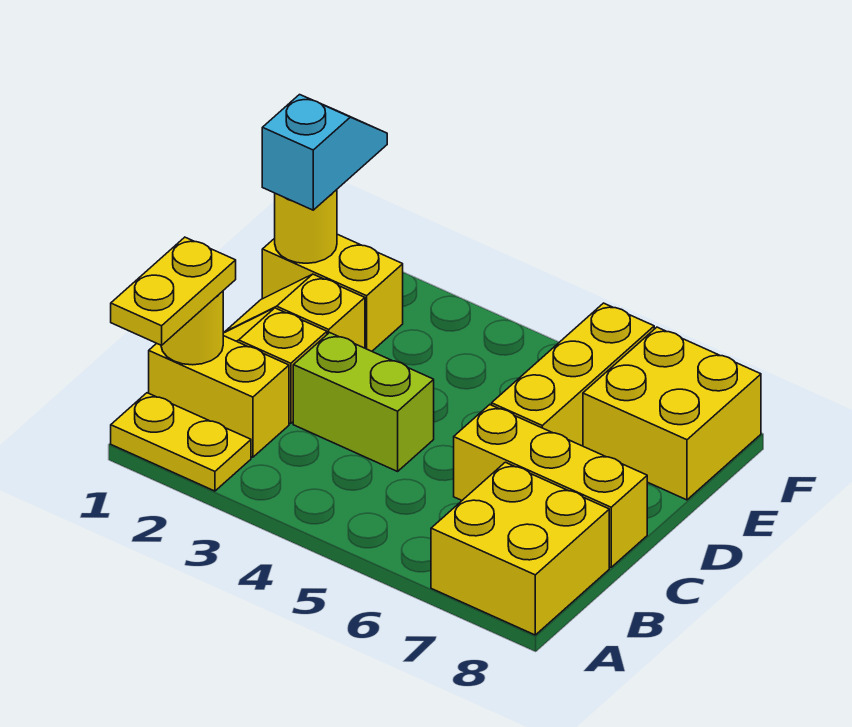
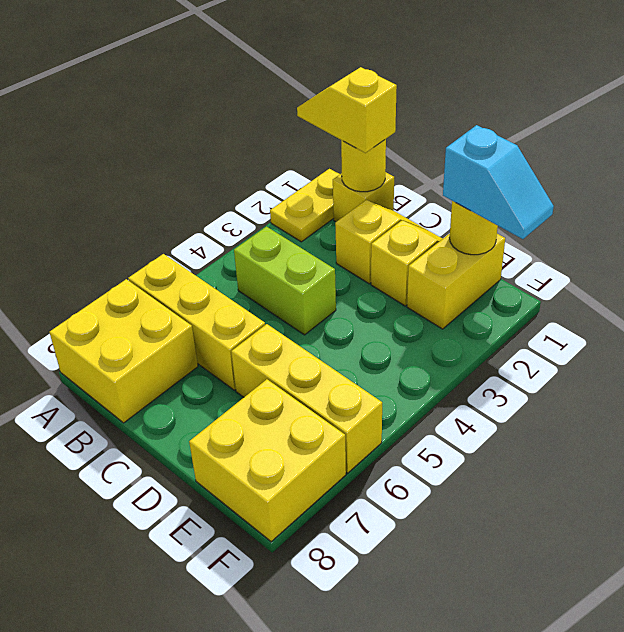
yellow plate A1:B1 level 3 -> yellow slope A1:B1 level 3 top B
yellow brick B1:B2 level 1 -> yellow brick B1 level 1
lime brick C3:C4 level 1 -> lime brick B4:C4 level 1
yellow brick C6:C8 level 1 -> yellow brick A6:C6 level 1

